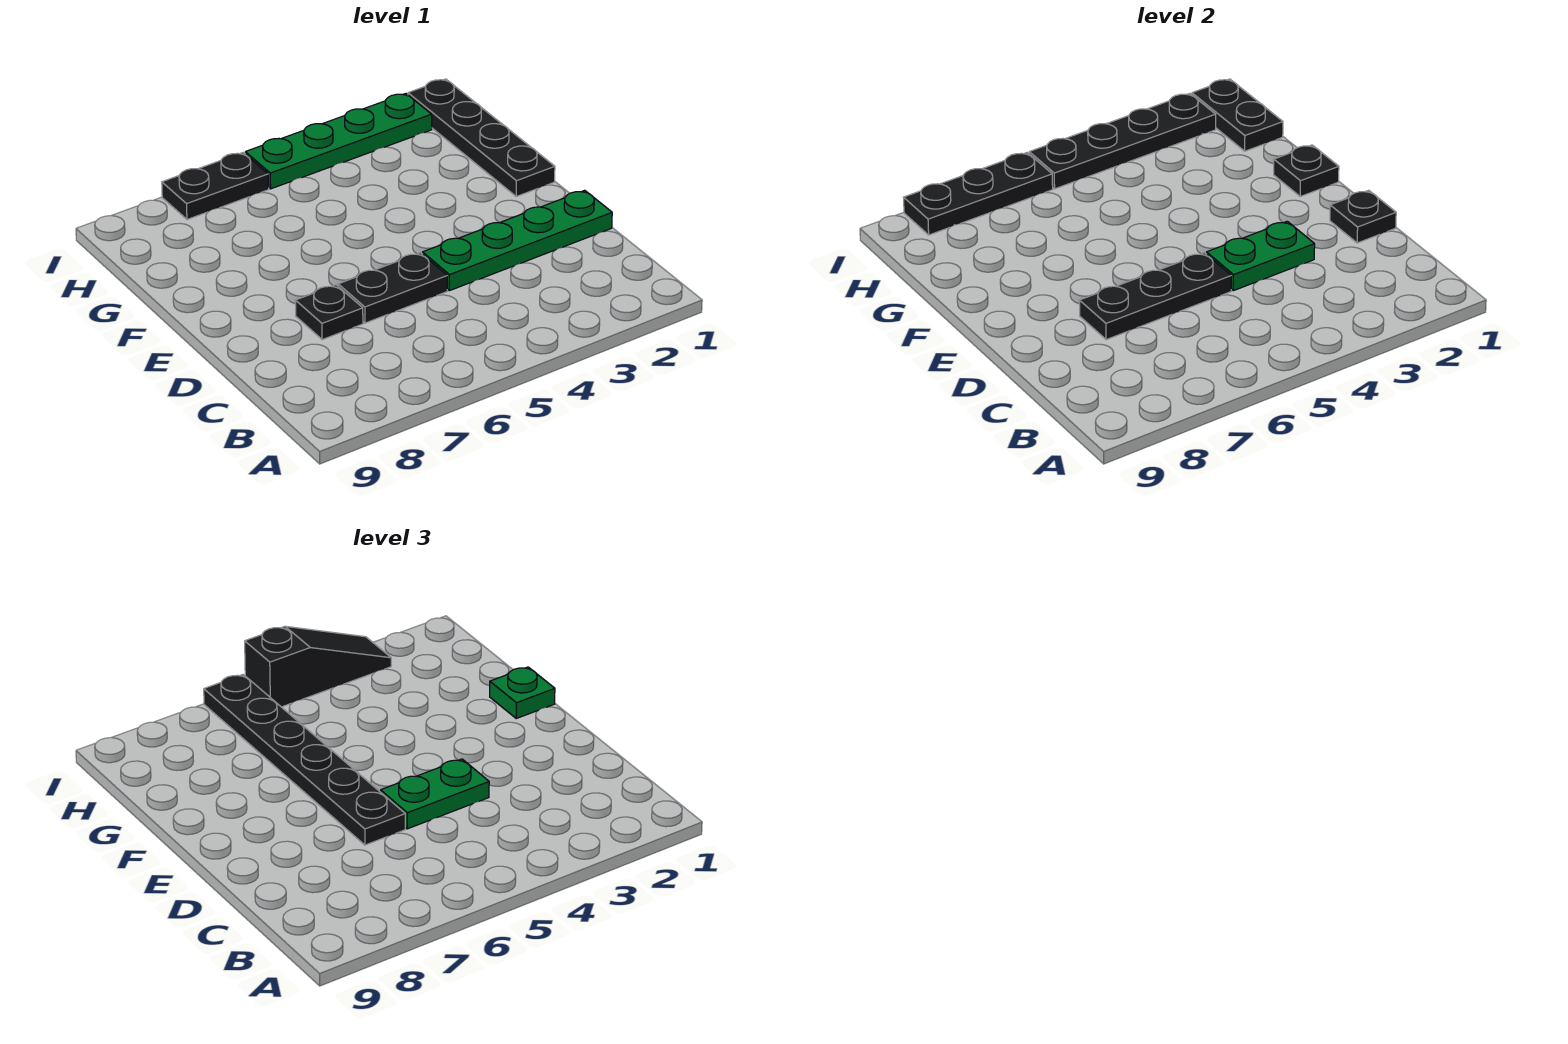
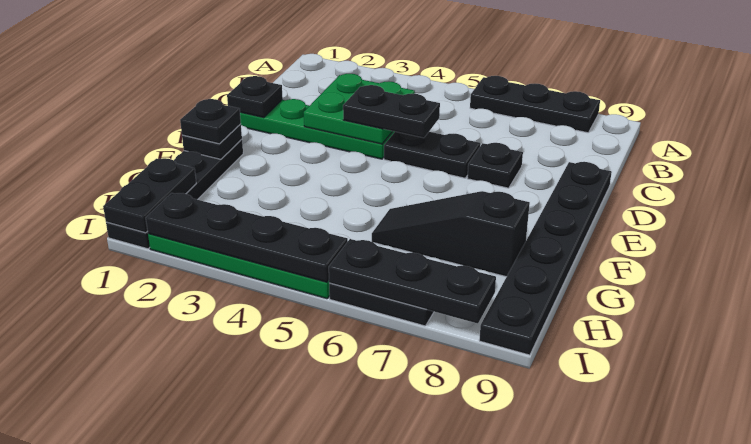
green plate D3:D4 level 2 -> green plate C3:D4 level 2
green plate D4:D5 level 3 -> black plate D4:D5 level 3
black plate D5:D7 level 2 -> black plate A6:A8 level 1
black plate D6:I6 level 3 -> black plate D9:I9 level 1
green plate F1 level 3 -> black plate F1 level 3
black slope I3:I5 level 3 top 5 -> black slope G6:G8 level 1 top 8

